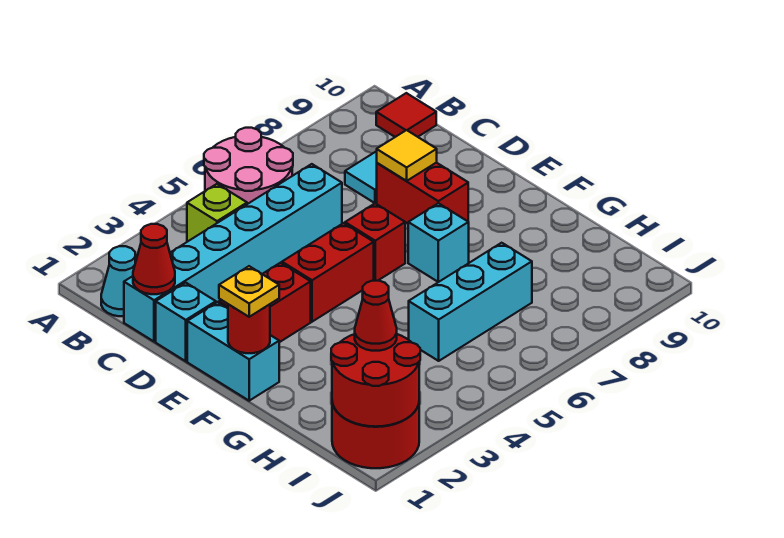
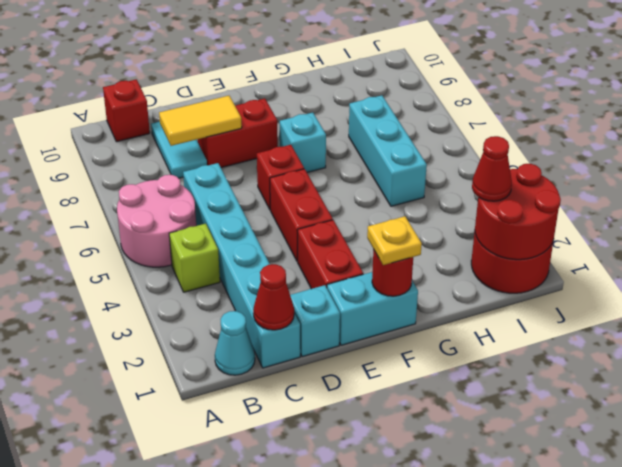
red tile B10 level 1 -> red brick B10 level 1
yellow tile D8 level 2 -> yellow tile C8:D8 level 2

